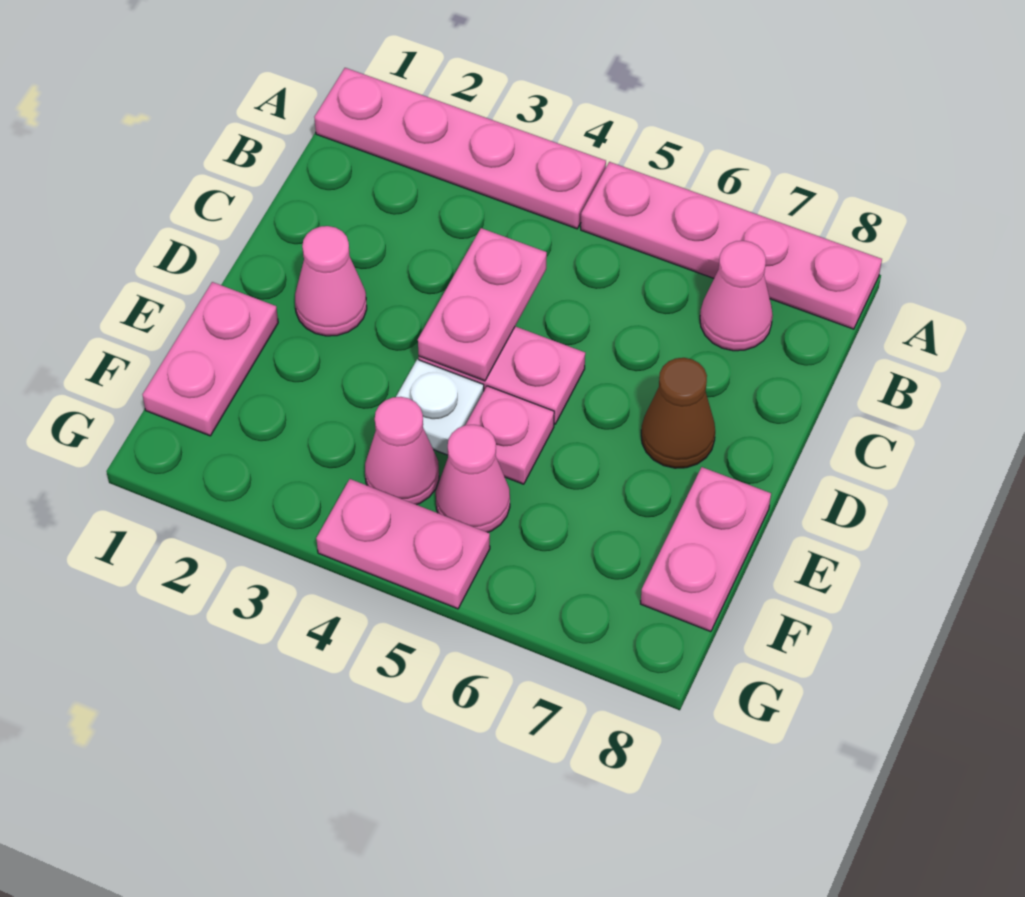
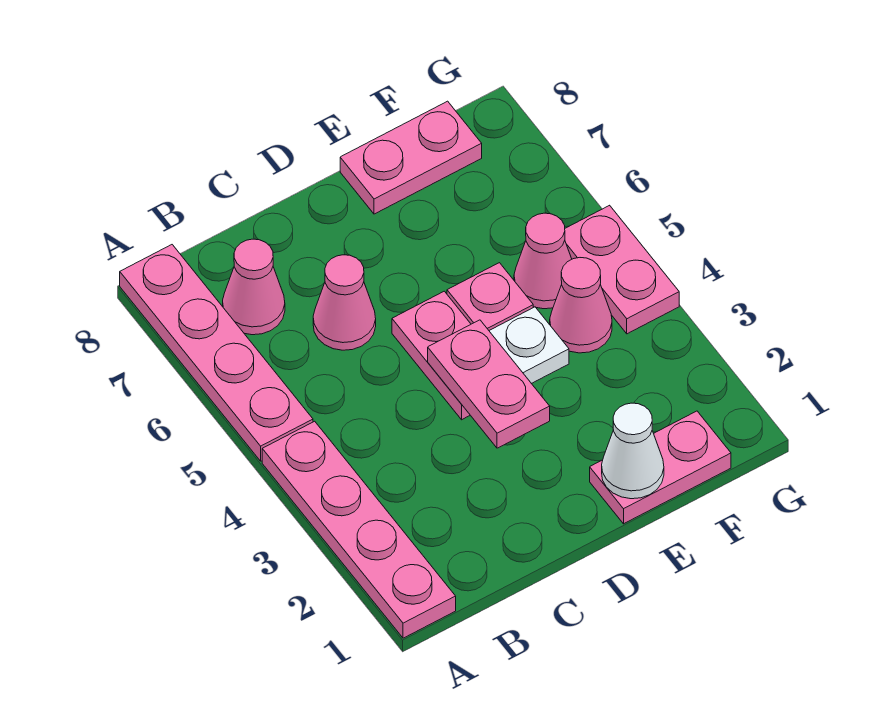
pink plate C4:D4 level 2 -> pink plate D3:D4 level 2
pink cone D2 level 1 -> pink cone C6 level 1
brown cone D7 level 1 -> none
none -> white cone E1 level 2

